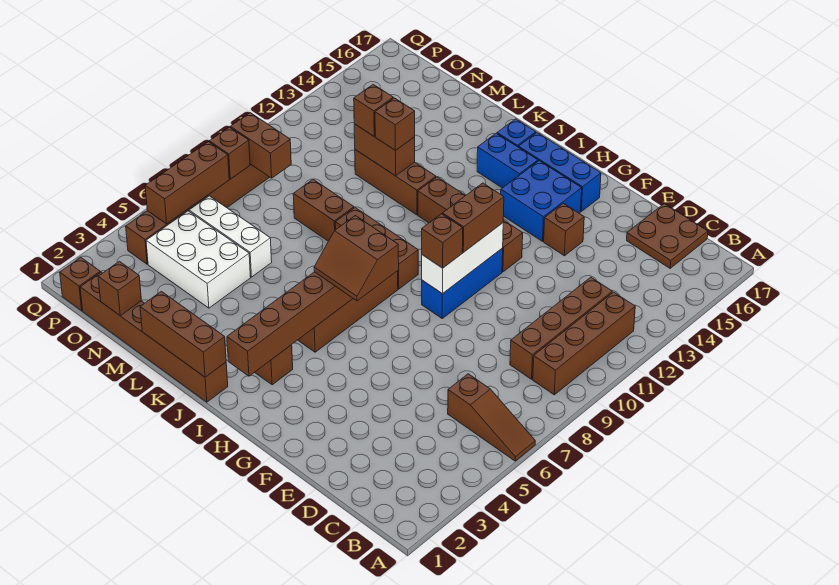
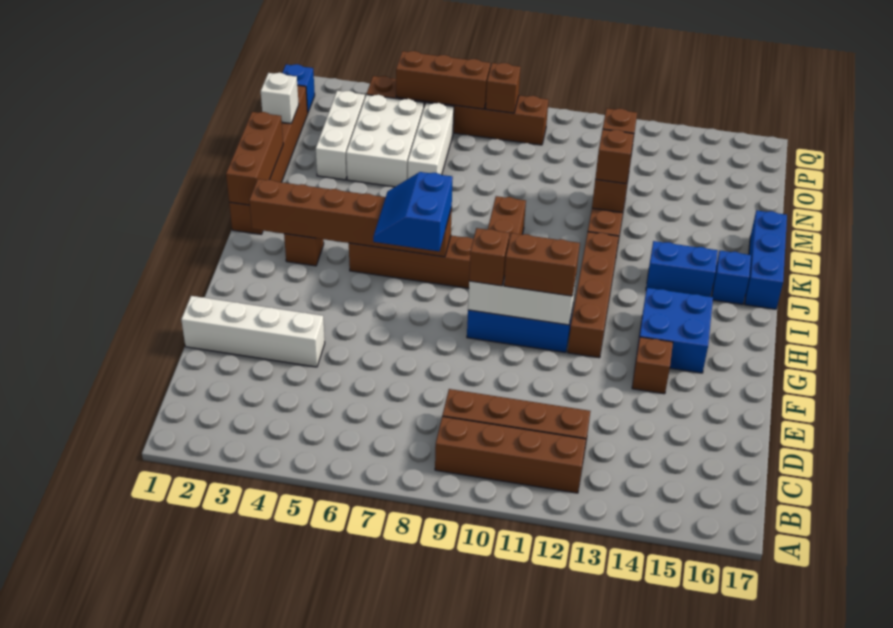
brown slope A6:C6 level 1 top C -> none
brown plate C16:D17 level 1 -> none
none -> white brick E1:E4 level 1
blue brick G16:I16 level 1 -> blue brick J17:L17 level 1
brown slope H6:I7 level 3 top 7 -> blue slope H6:I7 level 3 top 7
blue brick I15:J15 level 1 -> blue brick J14:J15 level 1
brown brick L9:M9 level 1 -> none
none -> white brick M3:O3 level 1
brown brick N1 level 2 -> white brick N1 level 2
brown brick O9:P9 level 2 -> none
brown brick P1 level 1 -> blue brick P1 level 1

